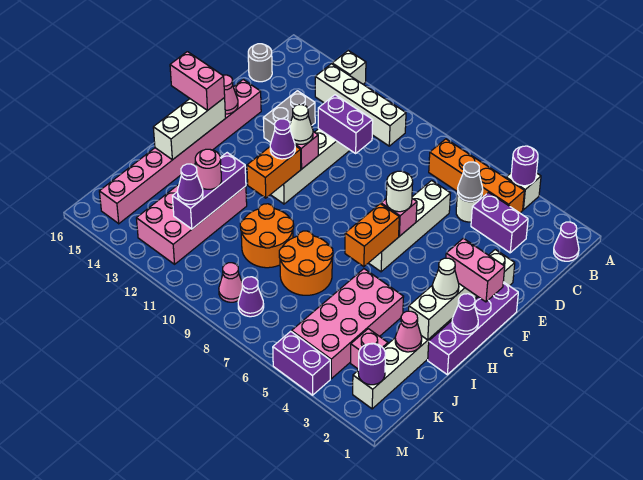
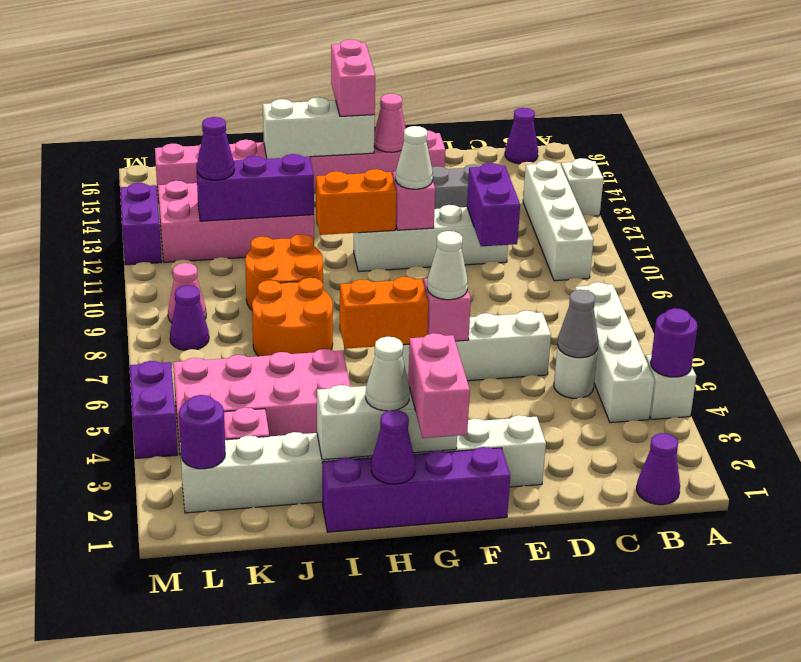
orange brick B4:B7 level 1 -> white brick B4:B7 level 1
purple brick C3:C4 level 1 -> purple brick M12:M13 level 1
grey round brick C16 level 1 -> none
white round brick F6 level 3 -> white cone F6 level 3
purple cone G11 level 3 -> purple cone B16 level 1
pink cone J2 level 2 -> none
pink round brick J12 level 3 -> none

